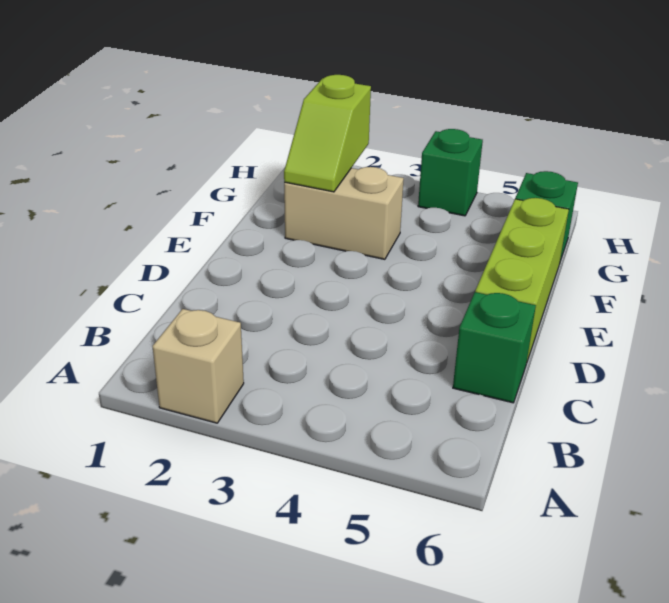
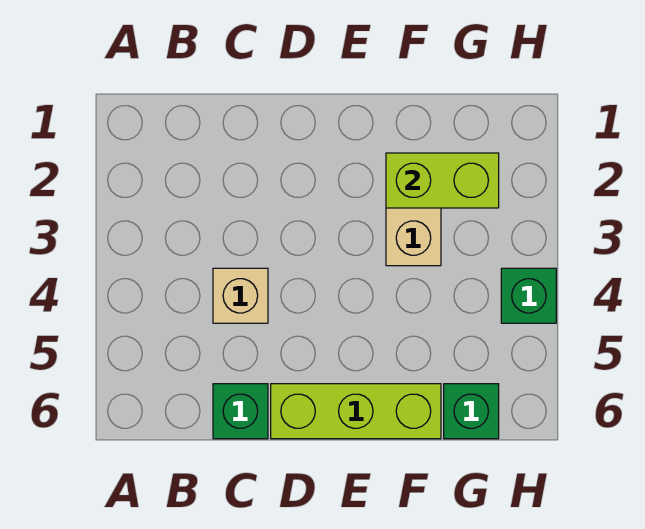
tan brick A2 level 1 -> tan brick C4 level 1
lime slope F2:G2 level 2 top G -> lime brick F2:G2 level 2

